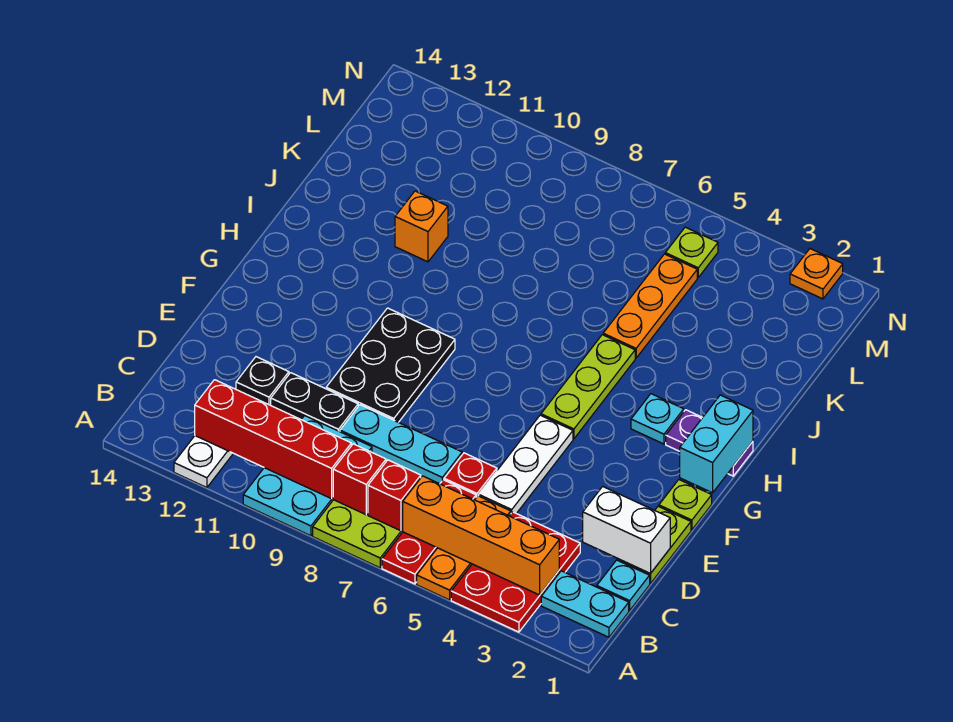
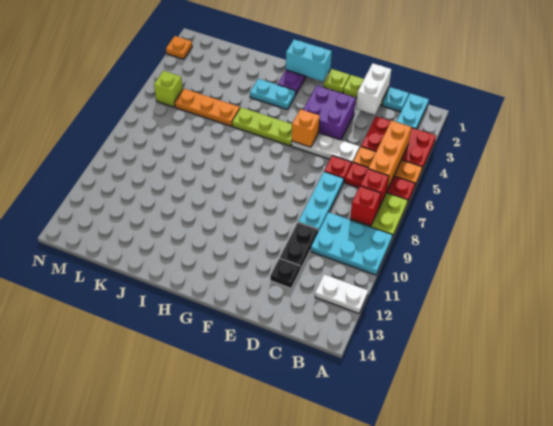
orange brick B3:B6 level 2 -> orange brick B4:B6 level 2
red brick B9:B12 level 2 -> none
none -> purple brick E3:F4 level 1
black plate E9:G10 level 1 -> none
cyan plate H3 level 1 -> cyan plate H3:I3 level 1
orange brick J11 level 1 -> orange brick F5 level 2
lime plate M5 level 1 -> lime brick M5 level 1

